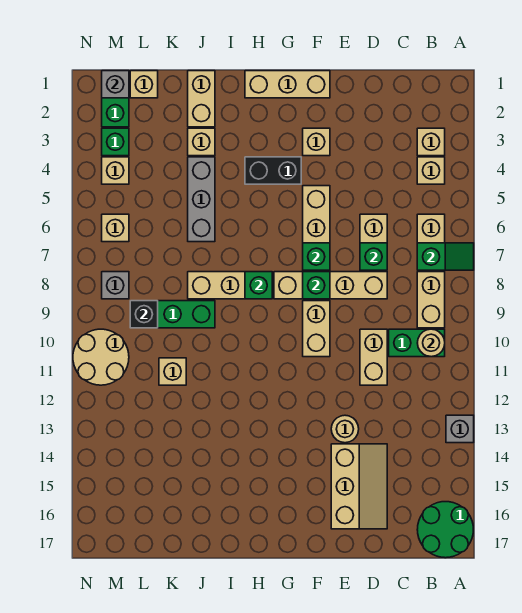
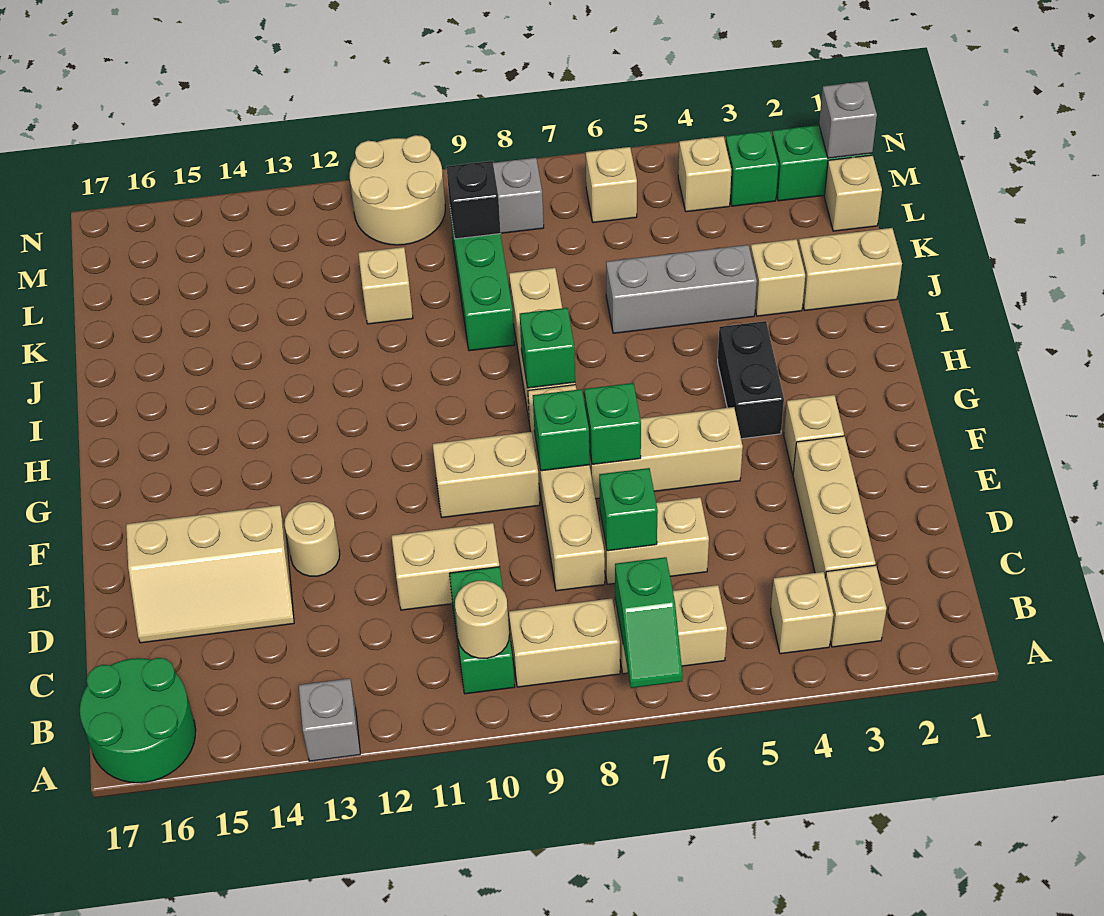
tan brick F1:H1 level 1 -> tan brick C3:E3 level 1

